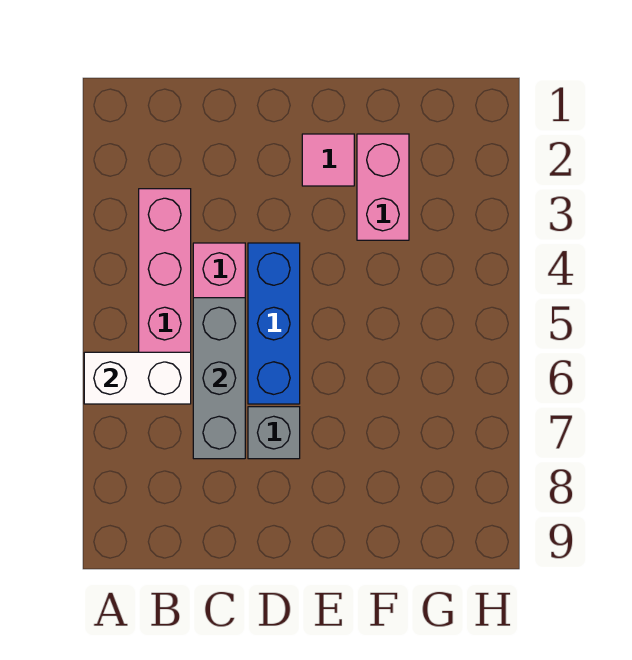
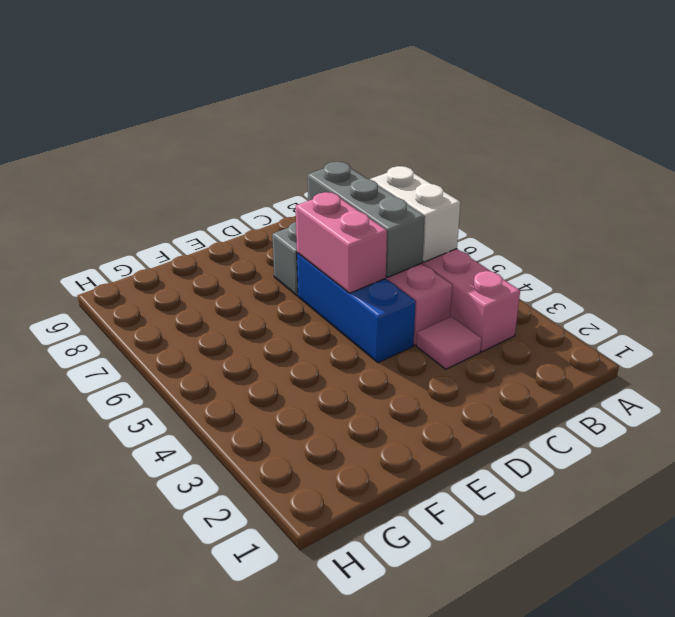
white brick A6:B6 level 2 -> white brick B5:B6 level 2
pink tile E2 level 1 -> pink tile C3 level 1
pink brick F2:F3 level 1 -> pink brick D5:D6 level 2

